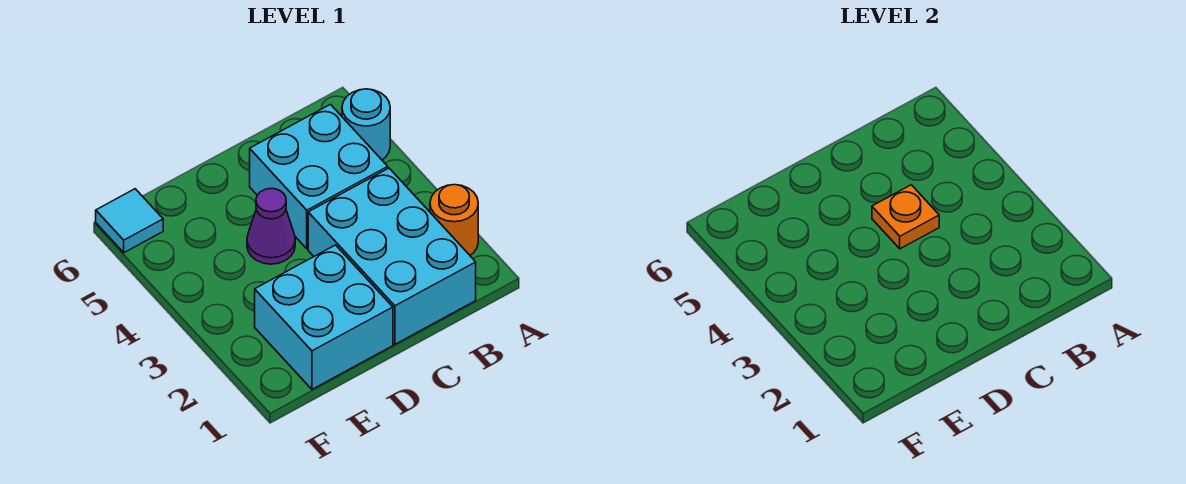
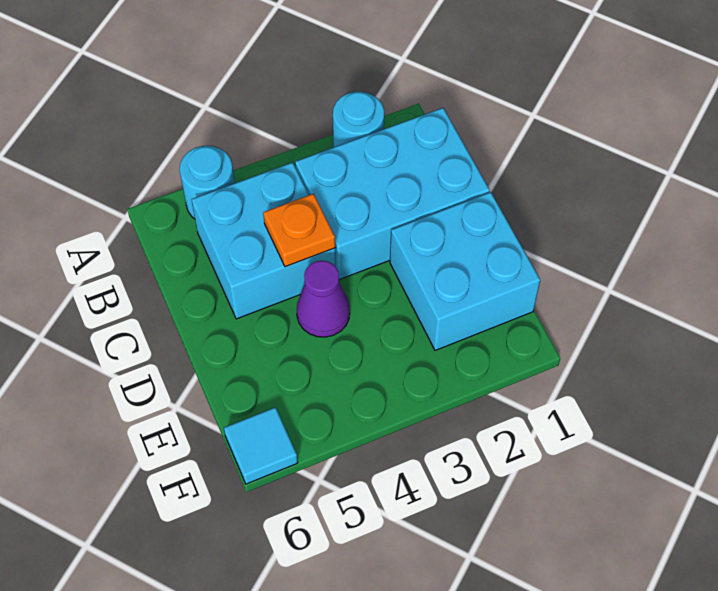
orange round brick A2 level 1 -> cyan round brick A2 level 1

